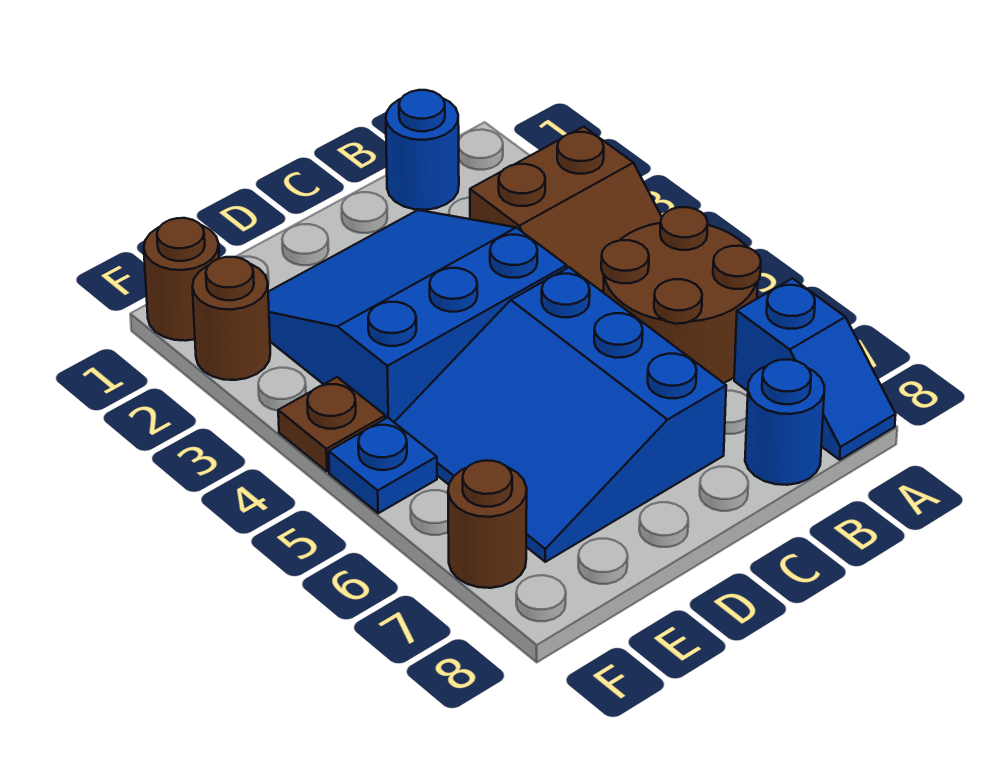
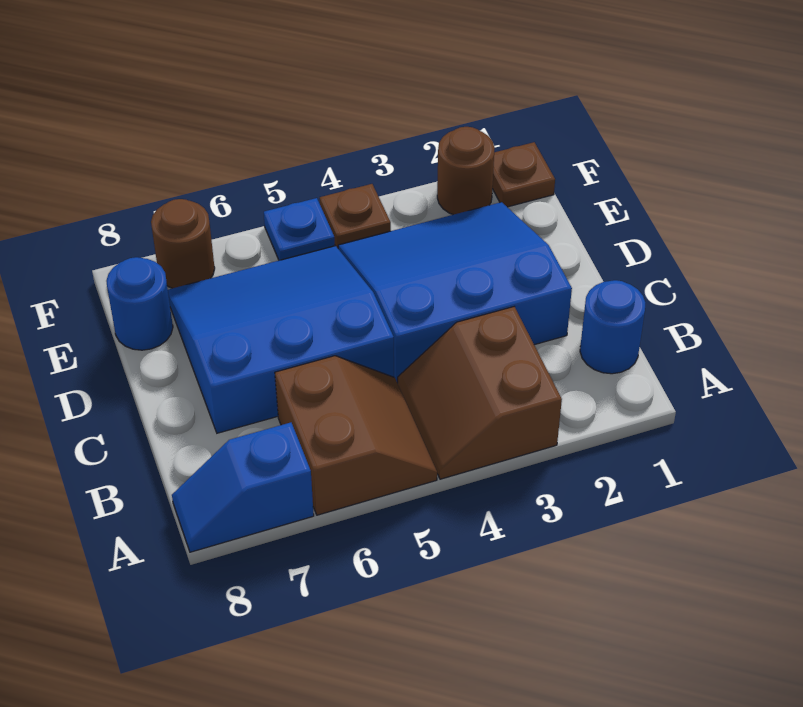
brown round brick A5:B6 level 1 -> brown slope A5:B6 level 1 top 6
blue round brick B8 level 1 -> blue round brick E8 level 1
blue slope C2:E4 level 1 top 4 -> blue slope C2:E4 level 1 top C
brown round brick F1 level 1 -> brown plate F1 level 1

